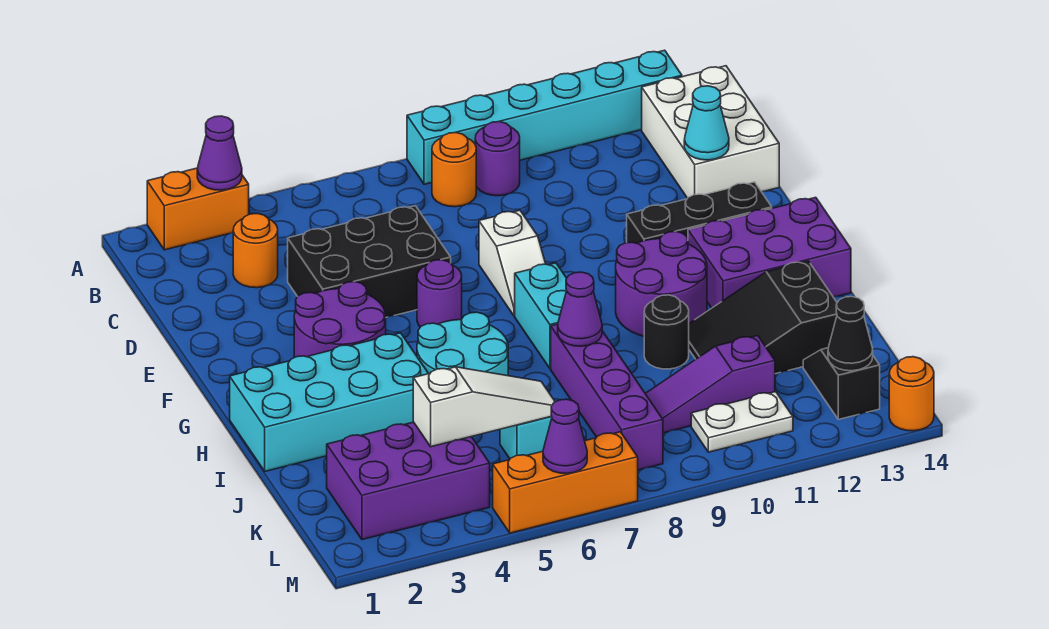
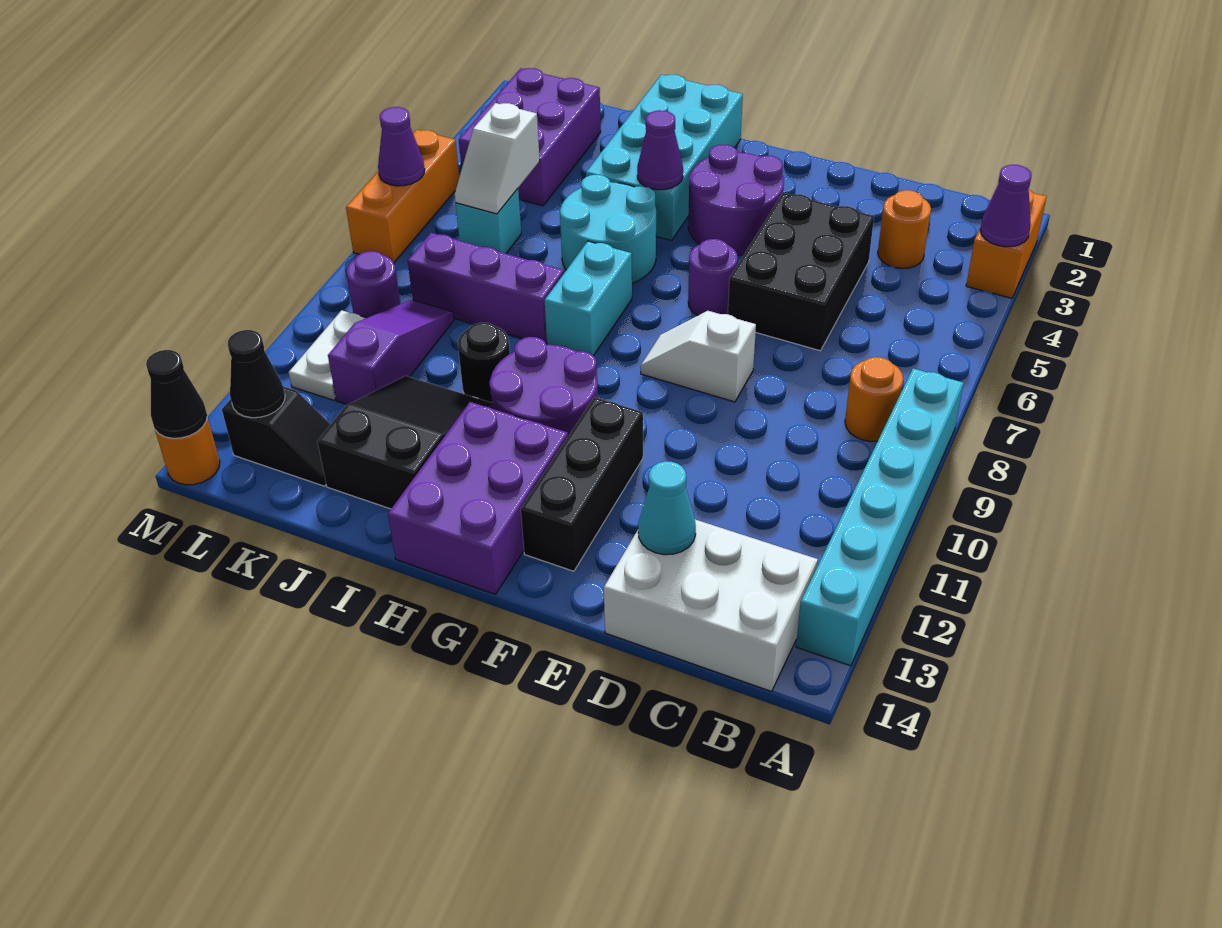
purple round brick B9 level 1 -> purple round brick L9 level 1
cyan brick G8:H8 level 1 -> cyan brick H7:H8 level 1
purple brick I8:L8 level 1 -> purple brick I8:K8 level 1
purple cone I8 level 2 -> purple cone H4 level 2
white slope K4:K6 level 2 top 4 -> white slope K5:K6 level 2 top 5
none -> black cone M14 level 2

